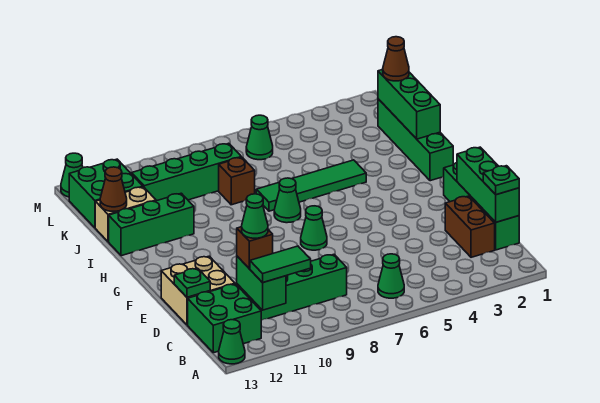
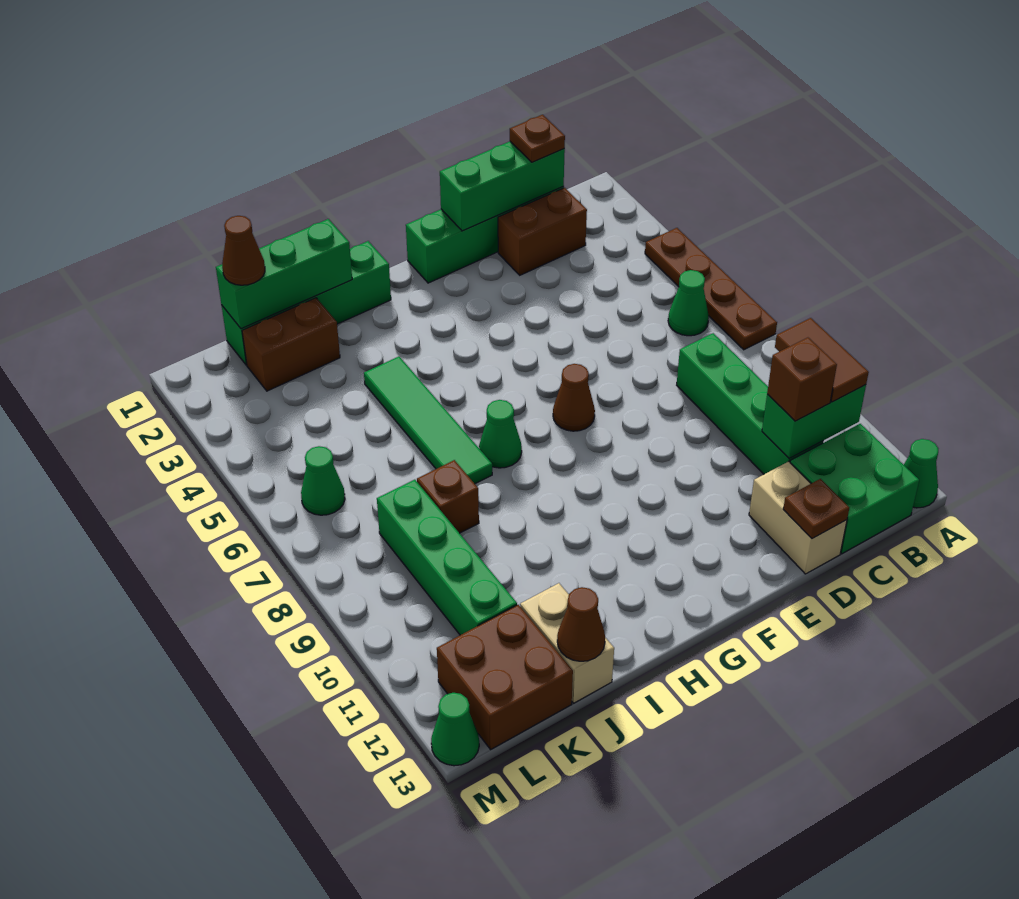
none -> brown plate A4:A7 level 1
green tile B10:B11 level 3 -> brown tile B10:B11 level 3
green plate C1 level 3 -> brown plate C1 level 3
green cone C11 level 4 -> none
tan brick D12:E13 level 1 -> tan brick D12:D13 level 1
green plate D13 level 2 -> brown plate D13 level 2
green cone F7 level 1 -> brown cone F7 level 1
green brick I11:I13 level 1 -> none
none -> brown brick J2:K2 level 1
green brick K12:L13 level 1 -> brown brick K12:L13 level 1

